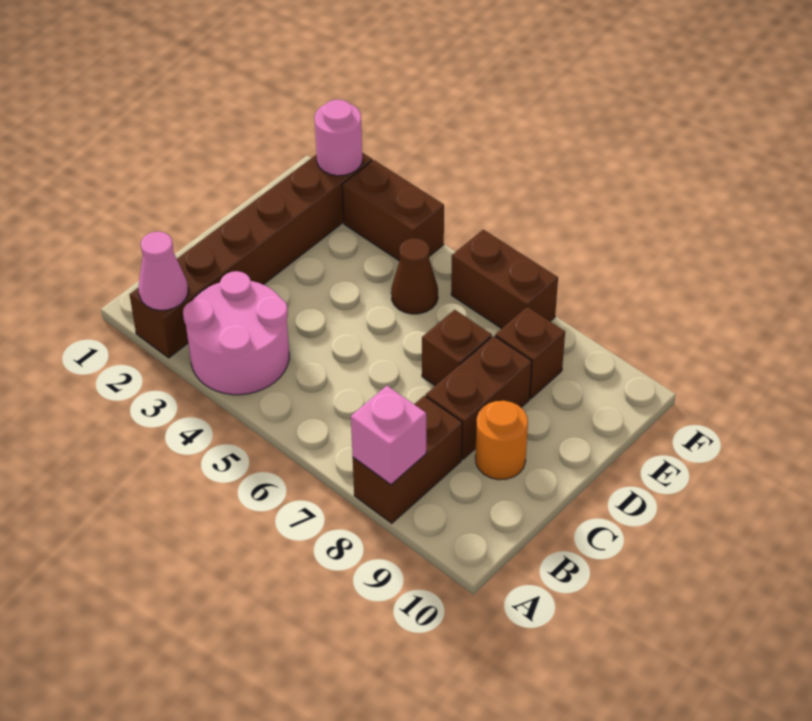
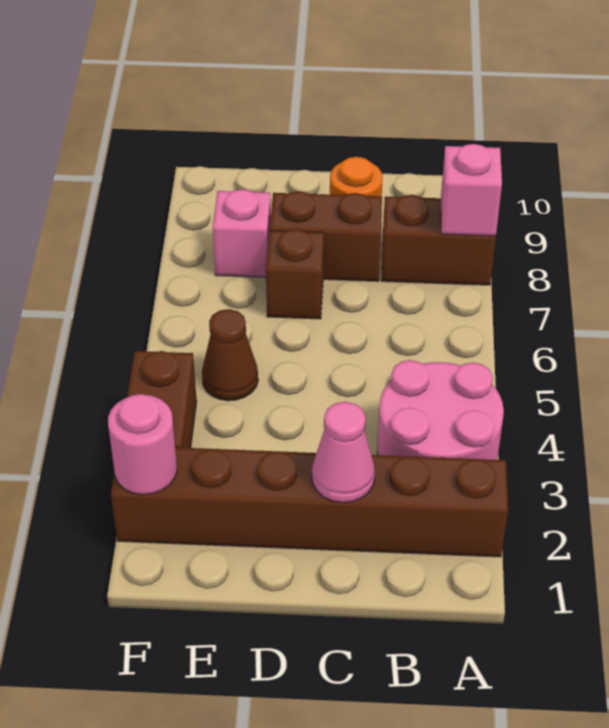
pink cone A2 level 2 -> pink cone C2 level 2
brown brick E8 level 1 -> pink brick E8 level 1
brown brick F6:F7 level 1 -> none

